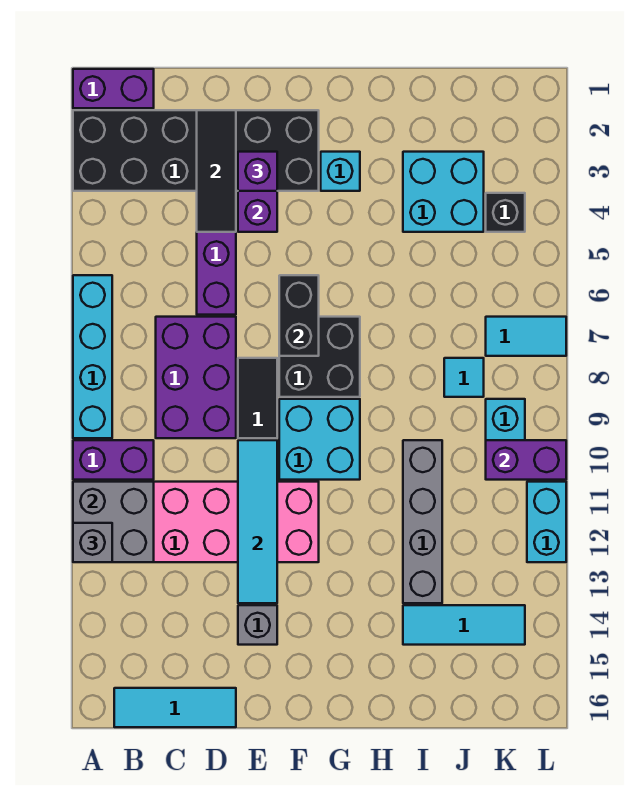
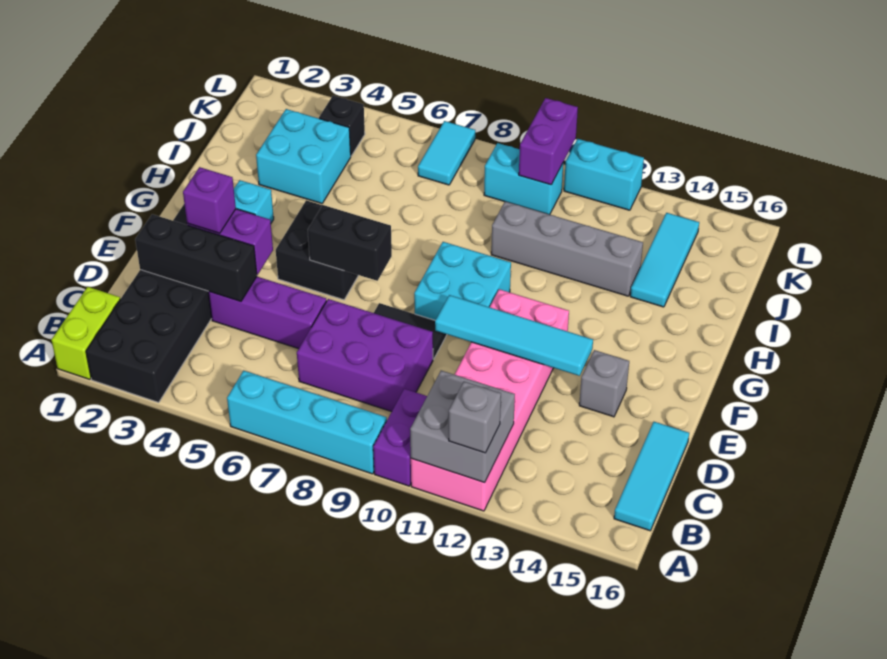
purple brick A1:B1 level 1 -> lime brick A1:B1 level 1
black tile D2:D4 level 2 -> black brick D2:D4 level 2
black brick F7:G8 level 1 -> black brick F5:G6 level 1
cyan tile J8 level 1 -> none

